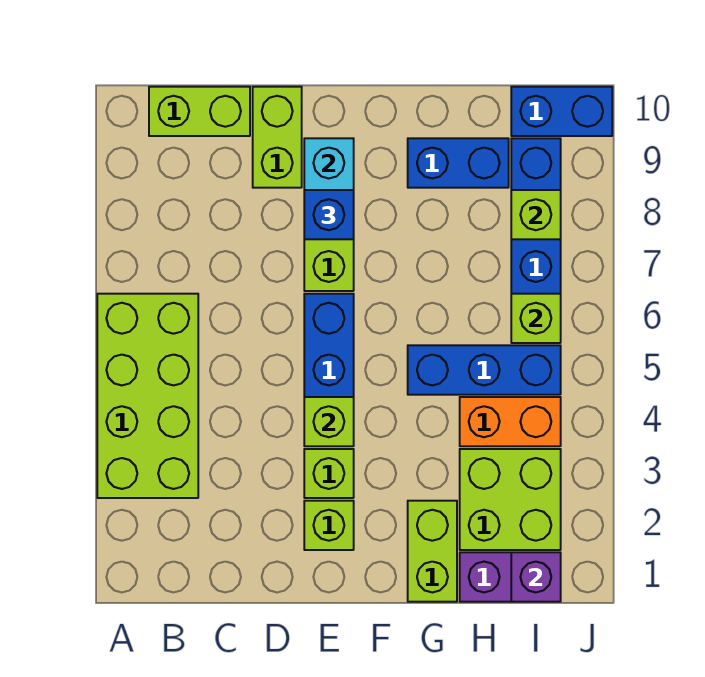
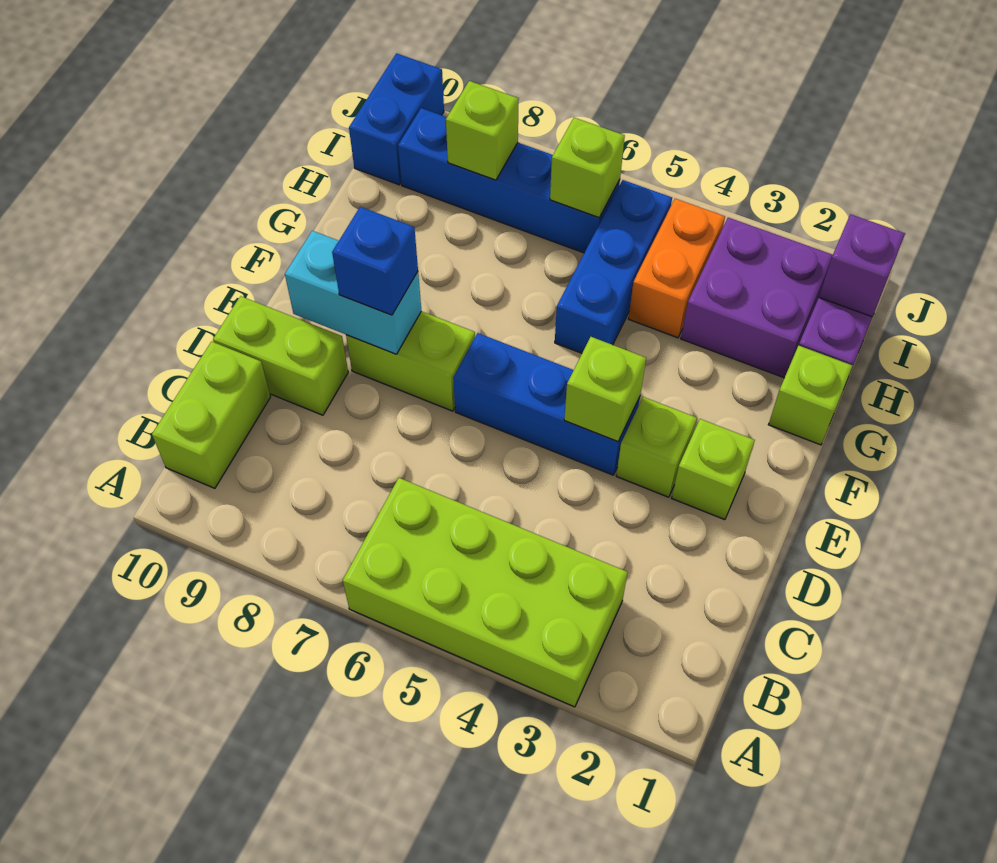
lime brick G1:G2 level 1 -> lime brick G1 level 1
blue brick G9:H9 level 1 -> none
lime brick H2:I3 level 1 -> purple brick H2:I3 level 1

